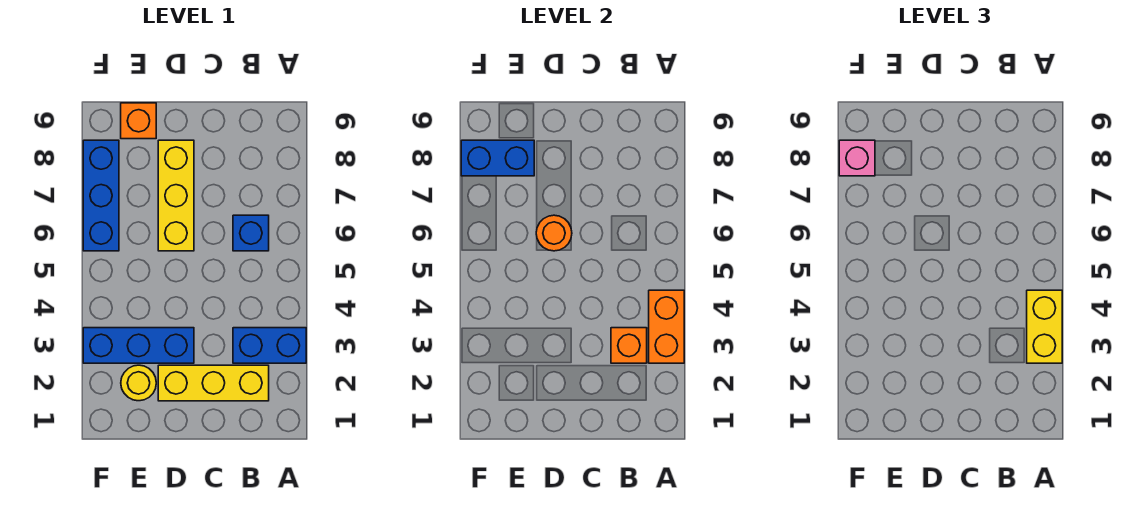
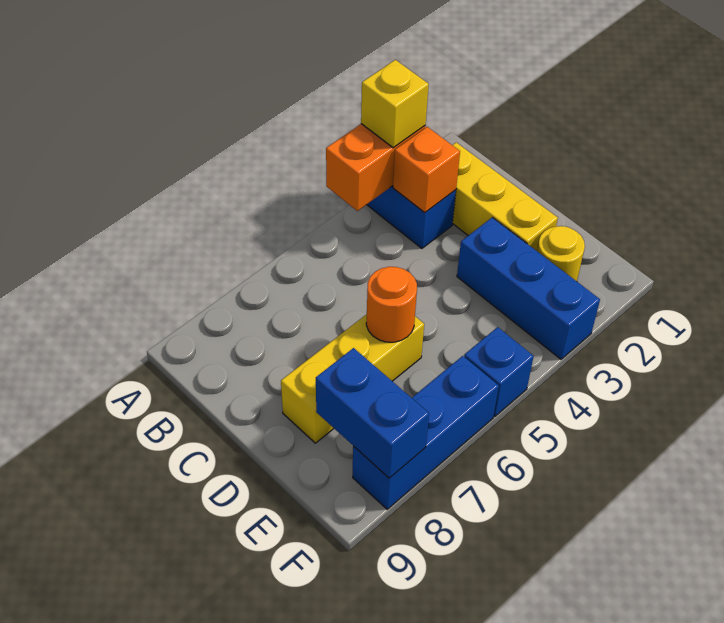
yellow brick A3:A4 level 3 -> yellow brick A3 level 3
blue brick B6 level 1 -> blue brick F5 level 1
orange brick E9 level 1 -> none
pink brick F8 level 3 -> none

